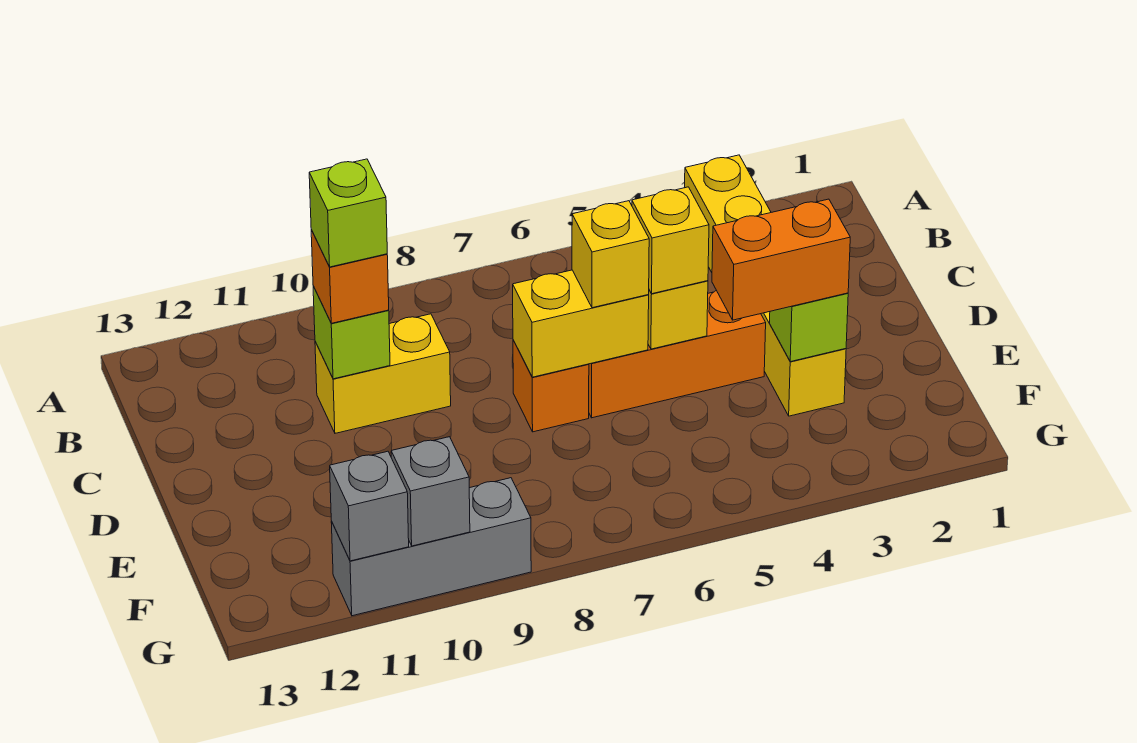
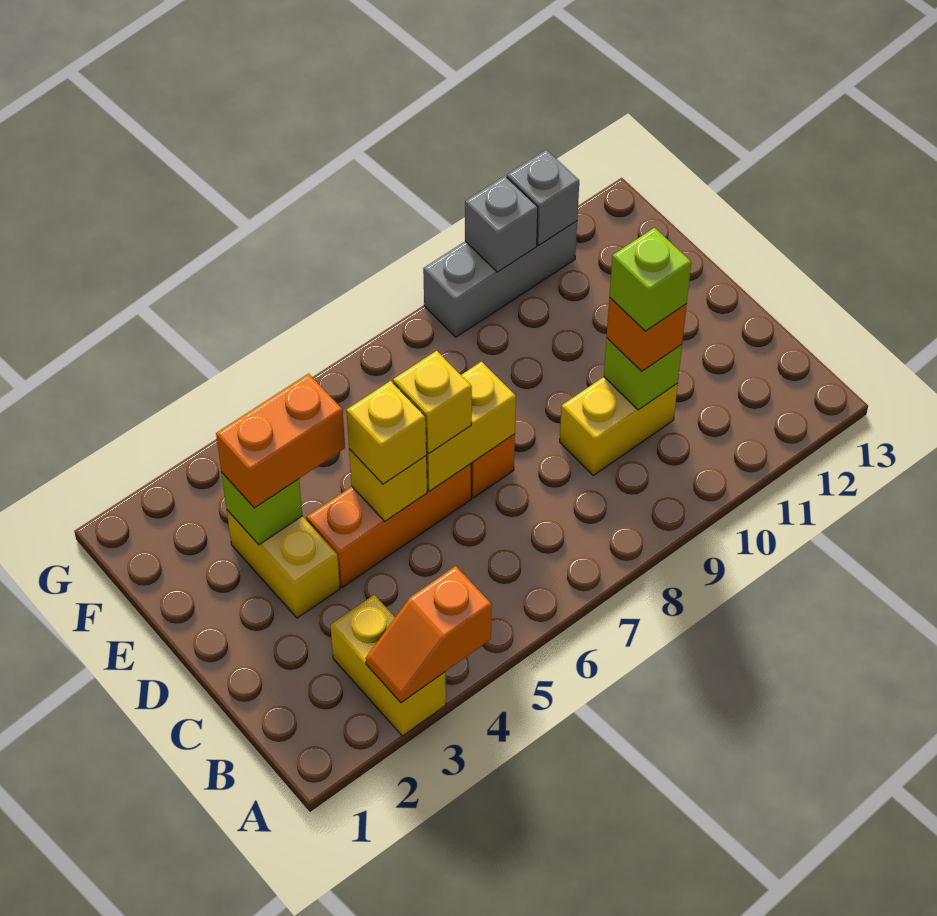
none -> orange slope A3:A4 level 2 top 4

